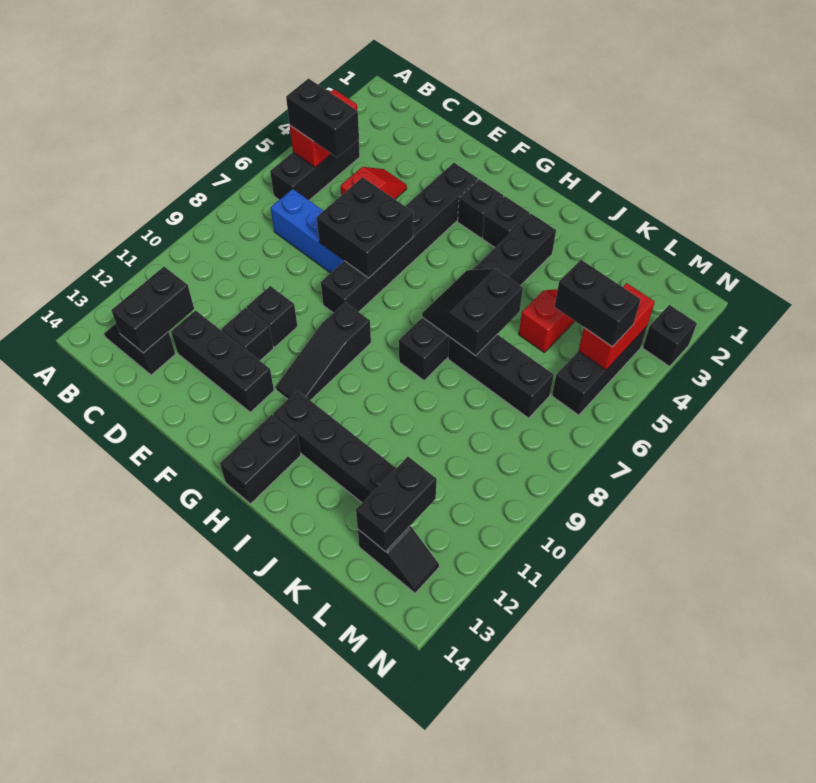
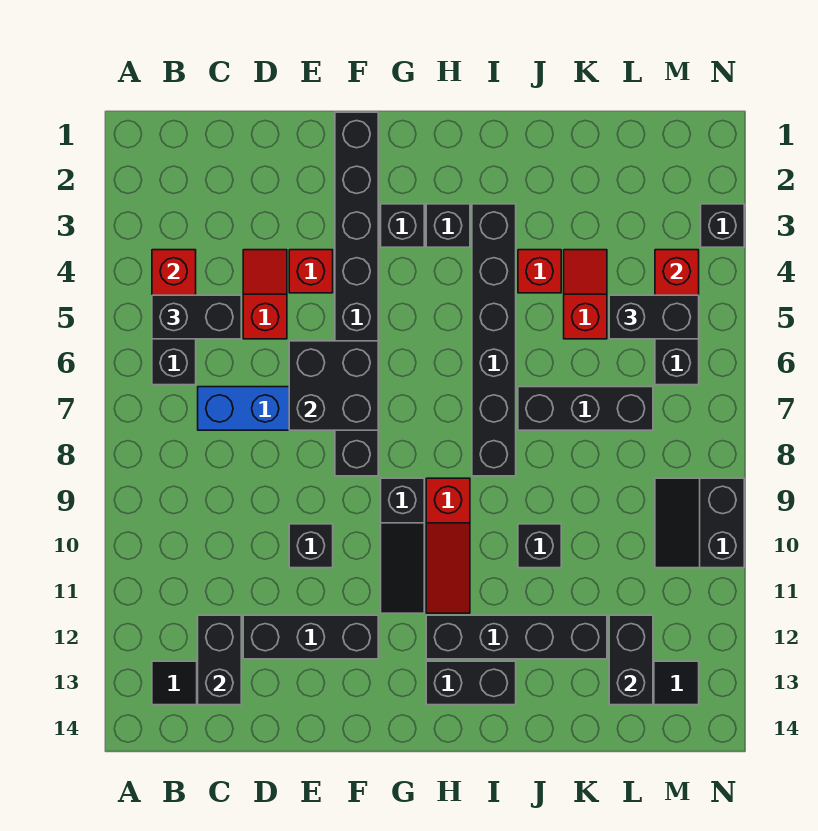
none -> red brick E4 level 1
black brick E11 level 1 -> black brick J10 level 1
black brick F3:F8 level 1 -> black brick F1:F8 level 1
none -> red slope H9:H11 level 1 top 9
black brick H13:H14 level 1 -> black brick H13:I13 level 1
black slope I6:J7 level 2 top J -> black slope M9:N10 level 1 top N
none -> red brick J4 level 1

